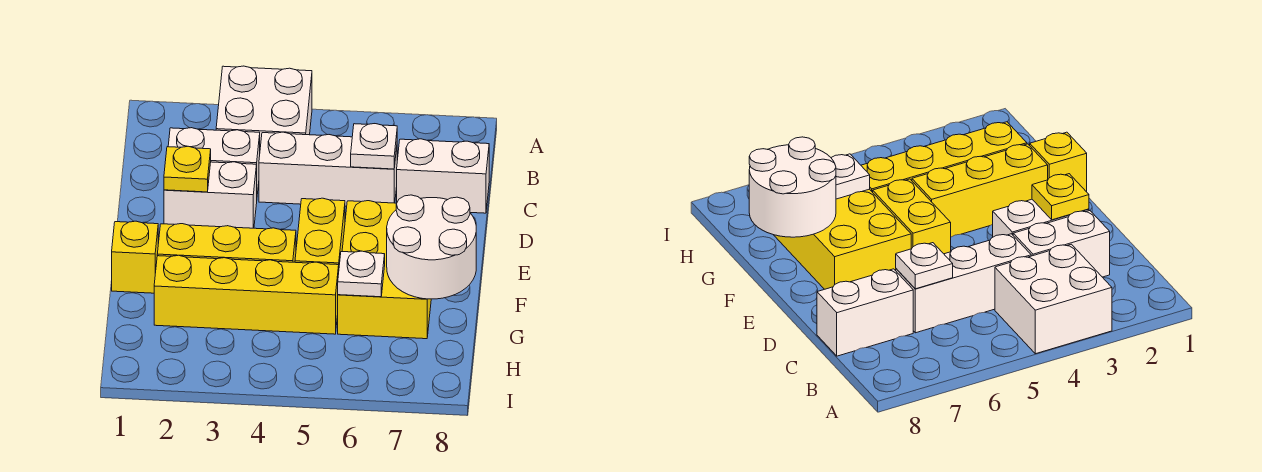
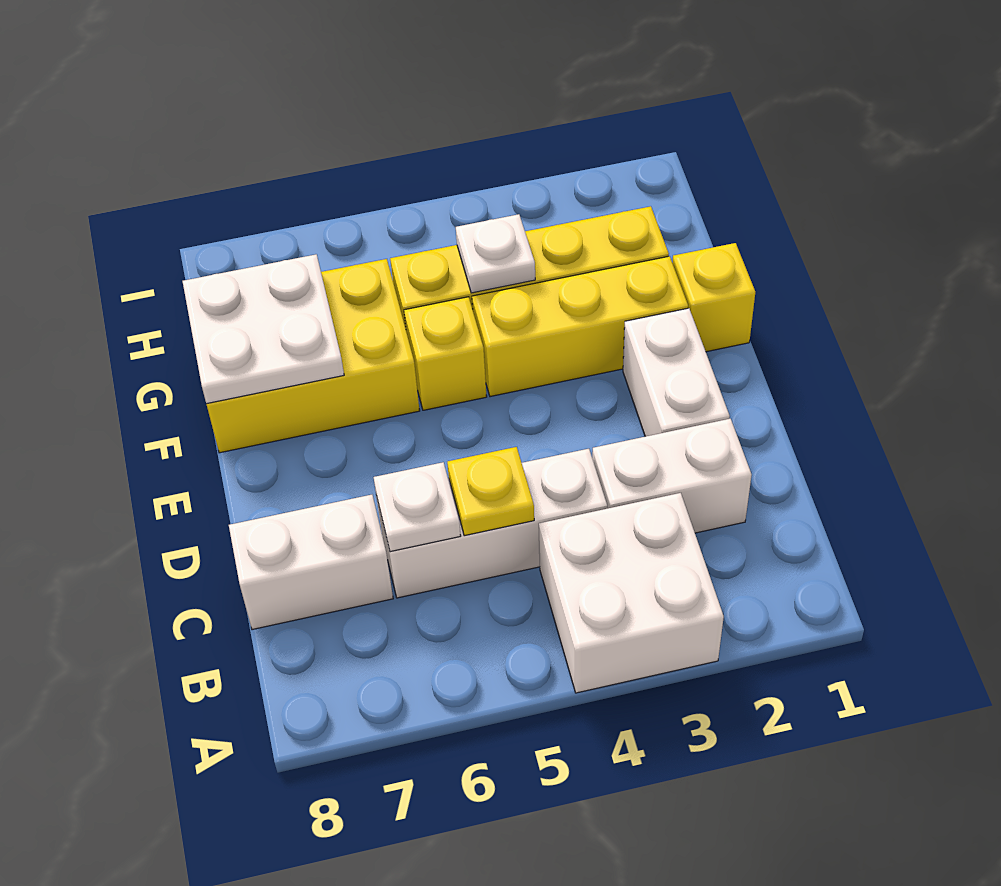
white brick D2:D3 level 1 -> white brick D2:E2 level 1
yellow plate D2 level 2 -> yellow plate C5 level 2
yellow brick E5:F5 level 1 -> yellow brick F5 level 1
yellow brick E6:G7 level 1 -> yellow brick F6:G8 level 1
white round brick F7:G8 level 2 -> white plate F7:G8 level 2
white plate G6 level 2 -> white plate G4 level 2

